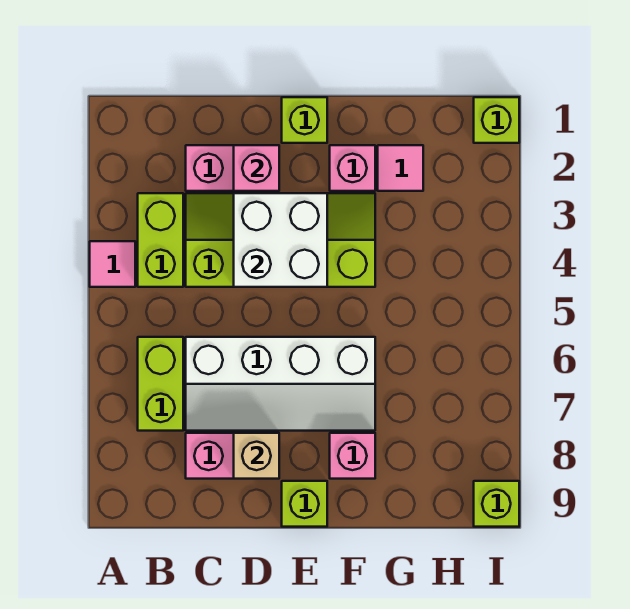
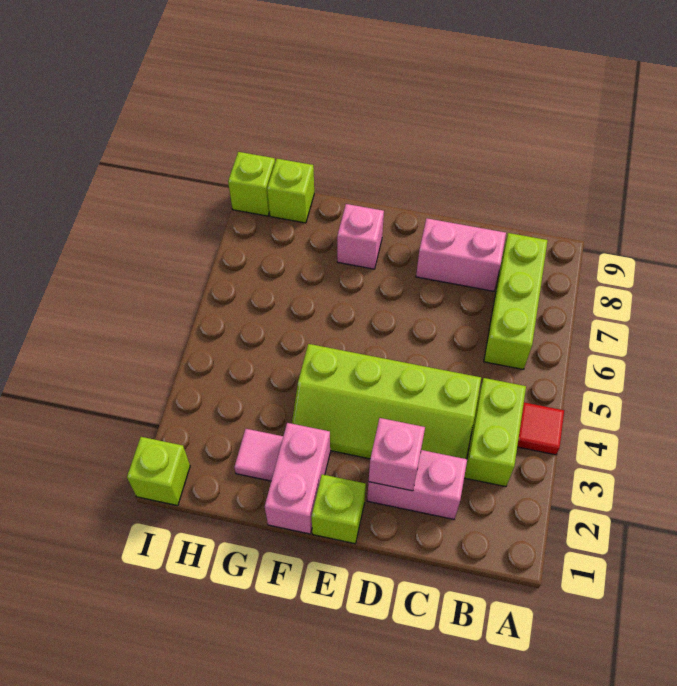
pink tile A4 level 1 -> red tile A4 level 1
lime brick B6:B7 level 1 -> lime brick B6:B8 level 1
white slope C6:F7 level 1 top 6 -> none
white brick D3:E4 level 2 -> none
tan brick D8 level 2 -> none
lime brick E9 level 1 -> lime brick H9 level 1
pink brick F2 level 1 -> pink brick F1:F2 level 1

